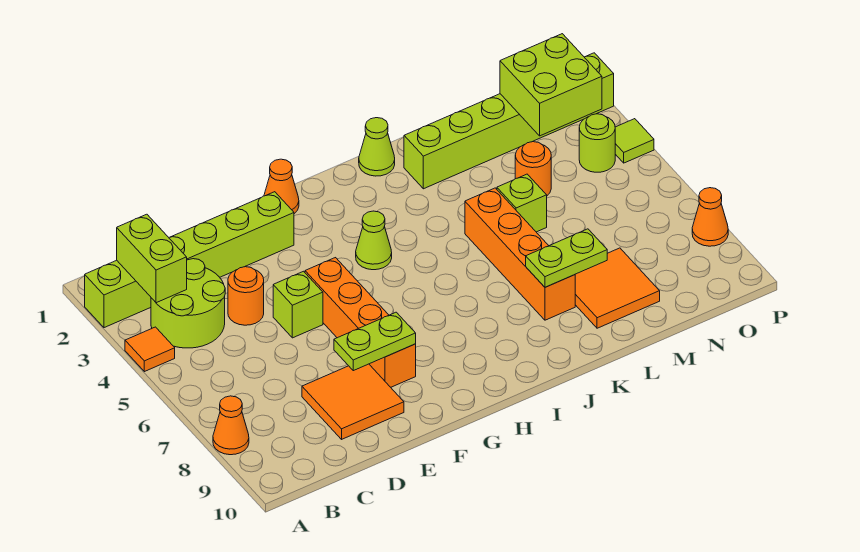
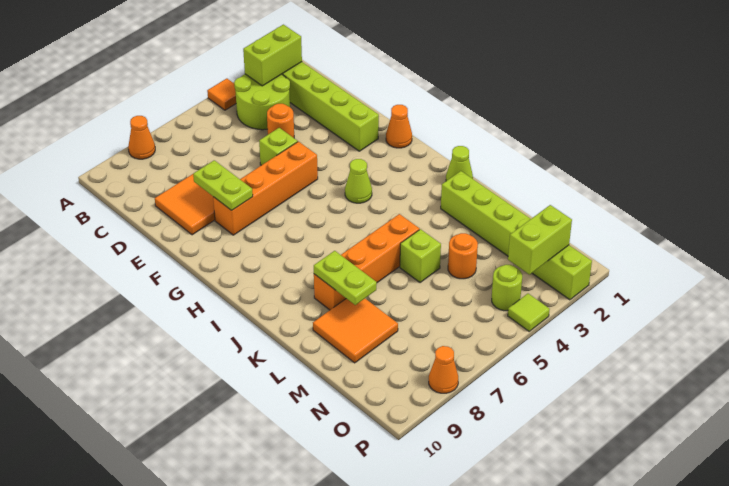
lime brick N2:O3 level 2 -> lime brick O2:O3 level 2

